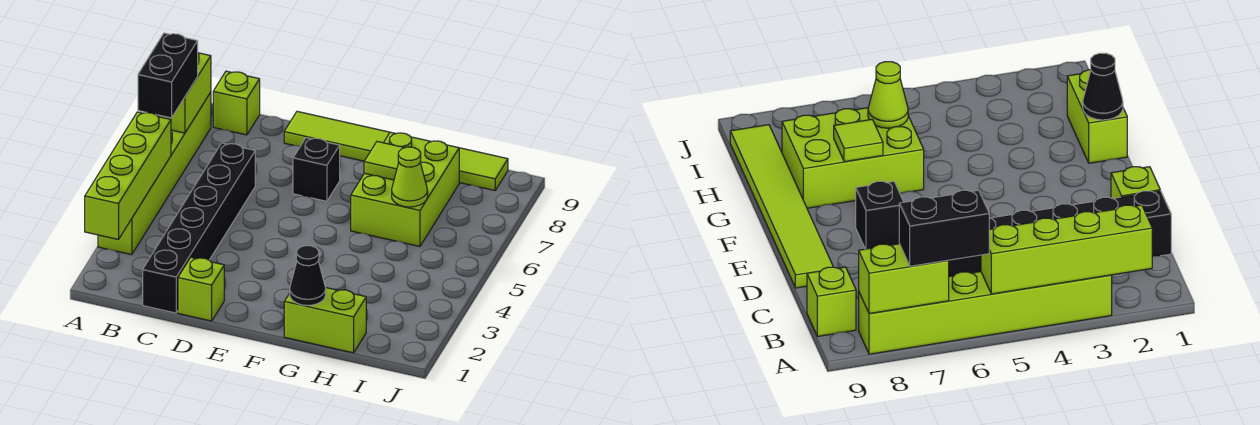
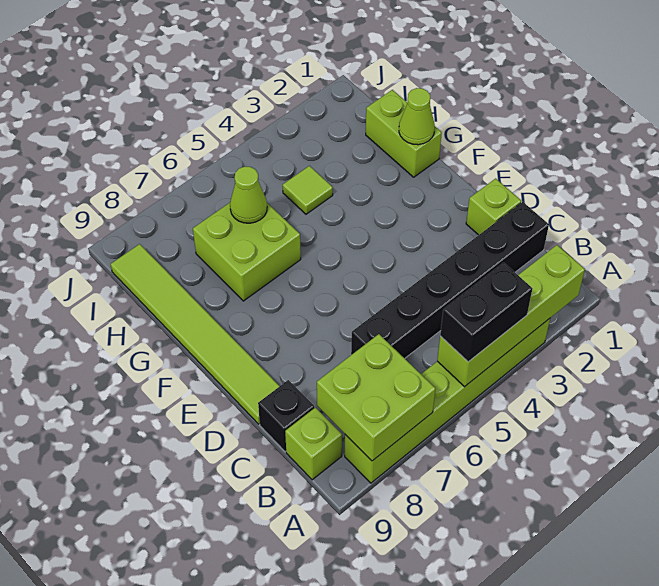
black brick A6:A7 level 3 -> black brick A4:A5 level 3
lime brick A7:A8 level 2 -> lime brick A7:B8 level 2
black brick E7 level 1 -> black brick C9 level 1
black cone G1 level 2 -> lime cone G1 level 2
lime brick G6:H8 level 1 -> lime brick G6:H7 level 1
lime tile G7 level 2 -> lime tile H4 level 1

